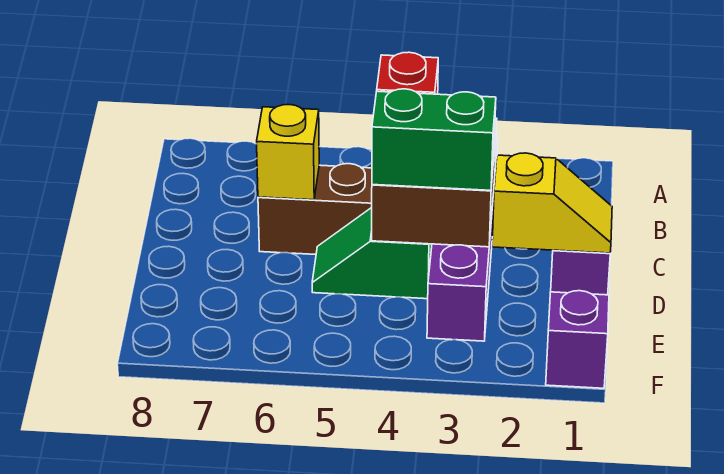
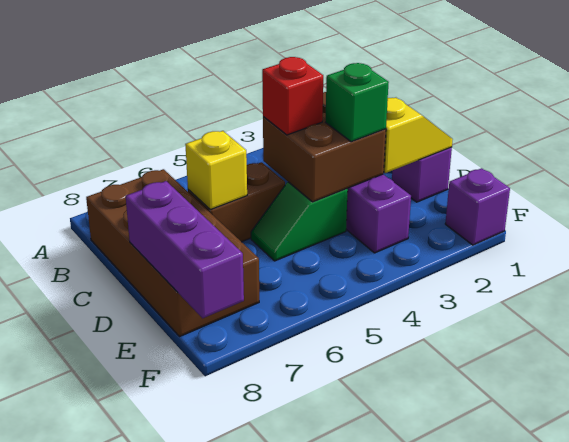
none -> brown brick B7:E8 level 1
green brick D3:D4 level 3 -> green brick D3 level 3
none -> purple brick D8:F8 level 2

